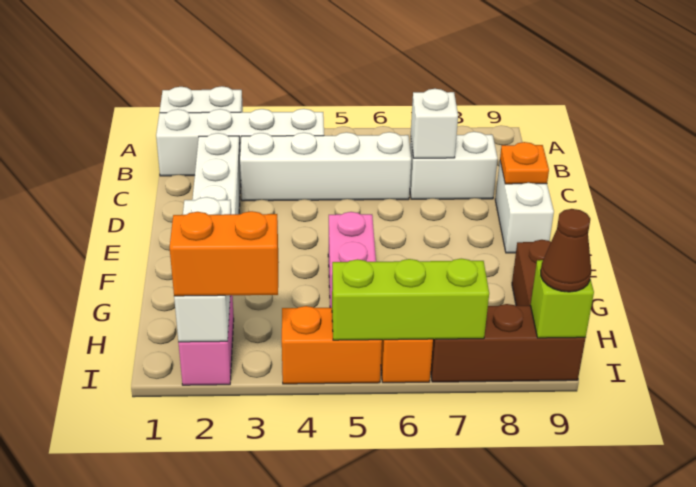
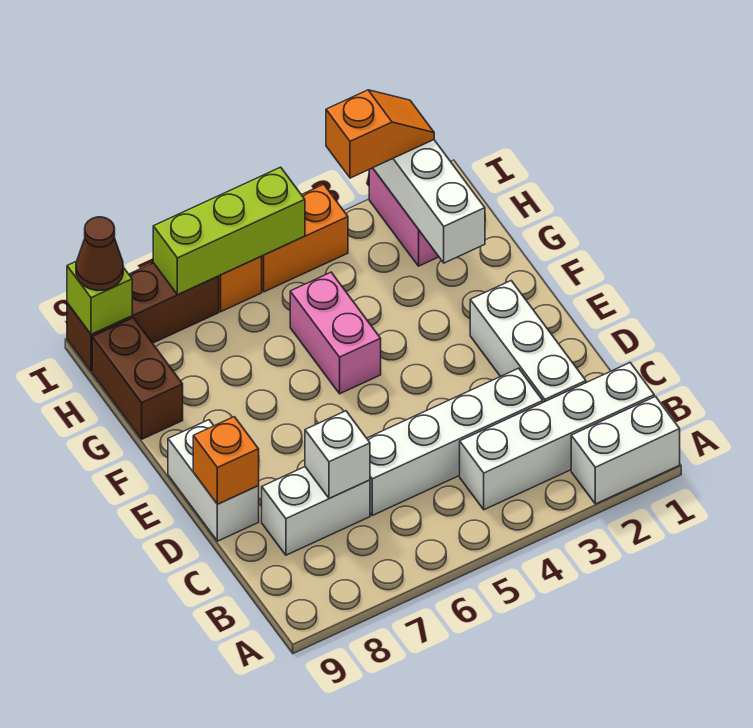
orange plate D9 level 2 -> orange brick D9 level 2
orange brick I2:I3 level 3 -> orange slope I2:I3 level 3 top 3

